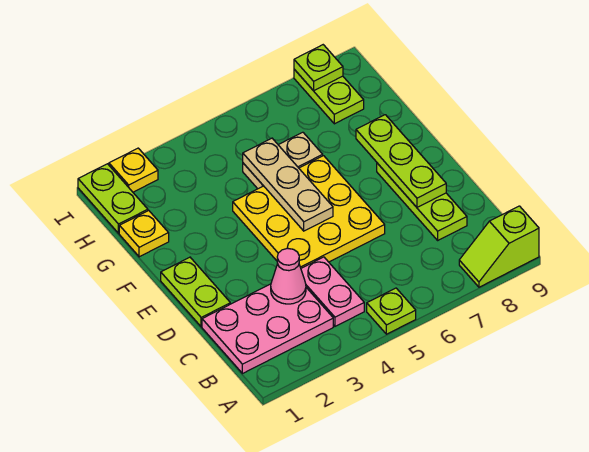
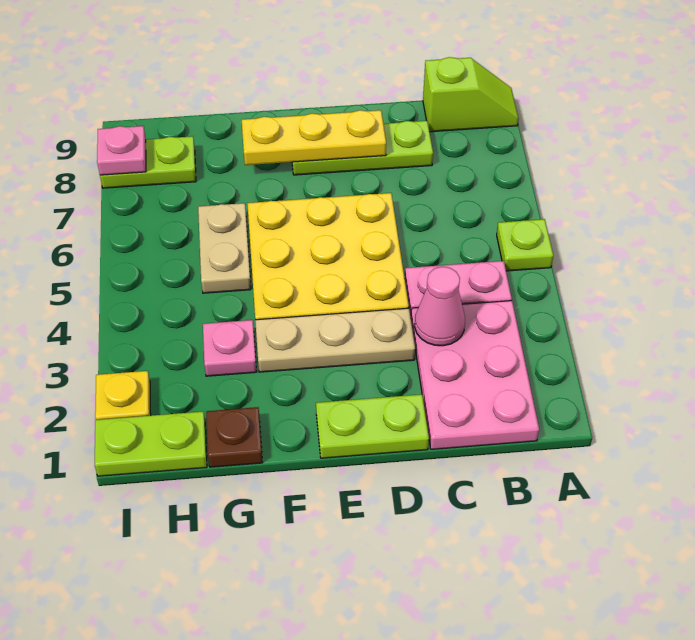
lime slope A8:A9 level 1 top 9 -> lime slope A9:B9 level 1 top B
lime plate D8:F8 level 2 -> yellow plate D8:F8 level 2
tan plate E5:G5 level 2 -> tan plate D3:F3 level 1
yellow plate G1 level 1 -> brown plate G1 level 1
none -> pink plate G3 level 1
lime plate I8 level 2 -> pink plate I8 level 2

